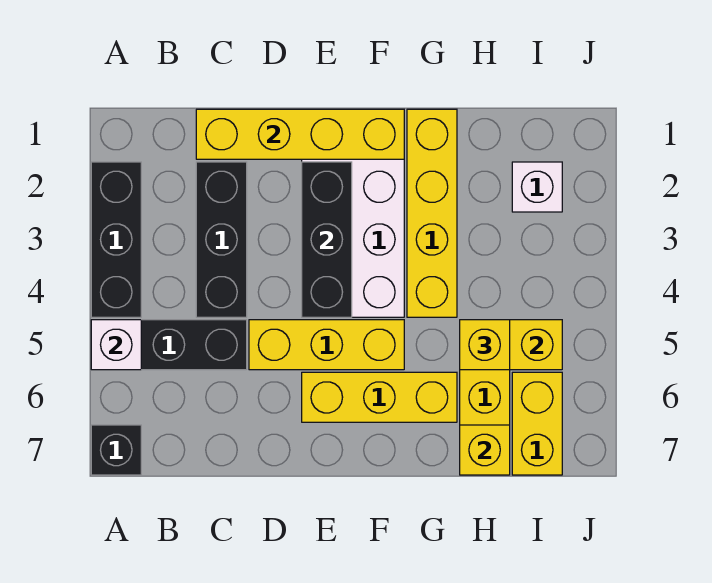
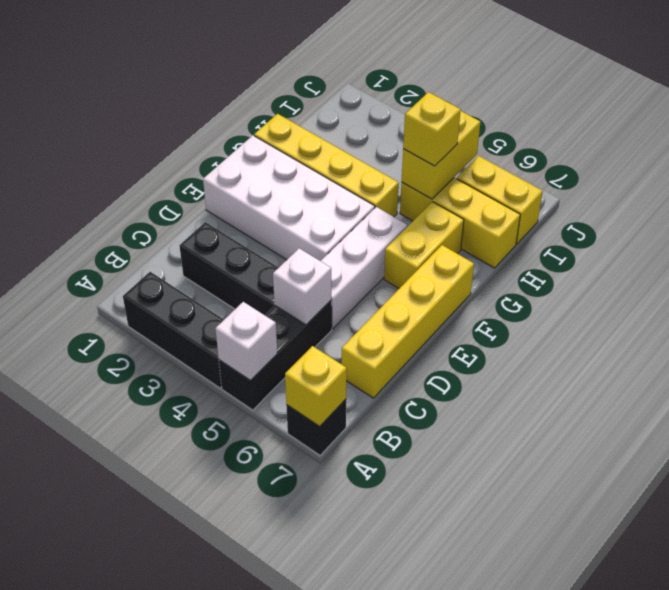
yellow brick C1:F1 level 2 -> yellow brick C7:F7 level 1
yellow brick D5:F5 level 1 -> white brick D5:F5 level 1
black brick E2:E4 level 2 -> none
yellow brick E6:G6 level 1 -> yellow brick F6:G6 level 1
yellow brick H7 level 2 -> yellow brick A7 level 2
white brick I2 level 1 -> white brick C5 level 2

